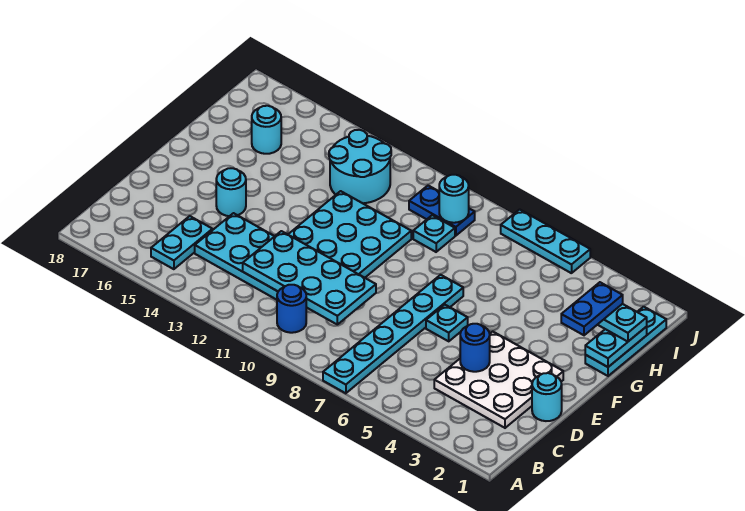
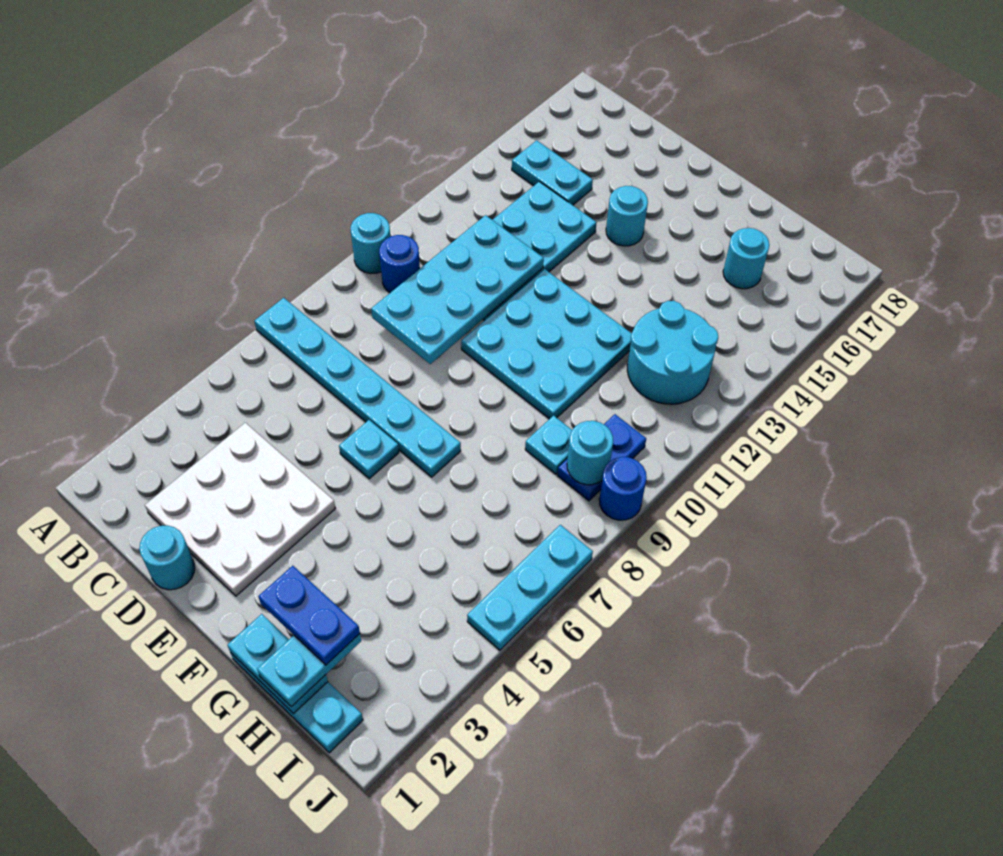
none -> cyan round brick A10 level 1
blue round brick D4 level 2 -> blue round brick J9 level 1

